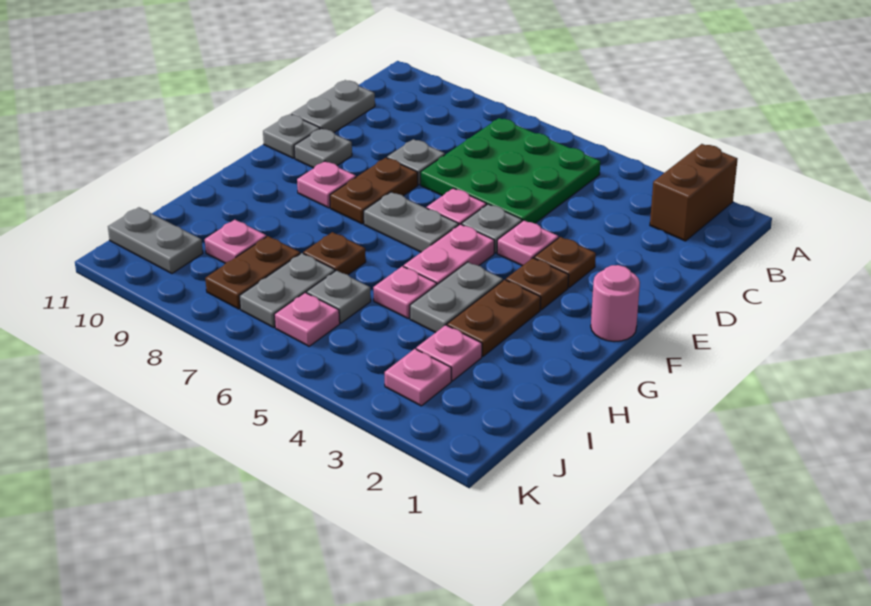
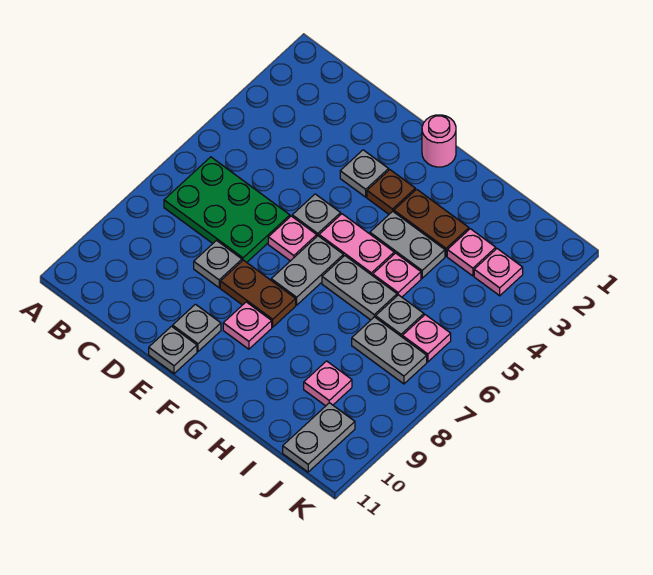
brown brick A2:B2 level 1 -> none
green plate B5:D7 level 1 -> green plate B6:D7 level 1
grey plate C11:D11 level 1 -> grey plate G6:H6 level 1
brown plate E3 level 1 -> grey plate E3 level 1
pink plate E4 level 1 -> none
brown plate H7 level 1 -> none
brown plate I8:J8 level 1 -> none

